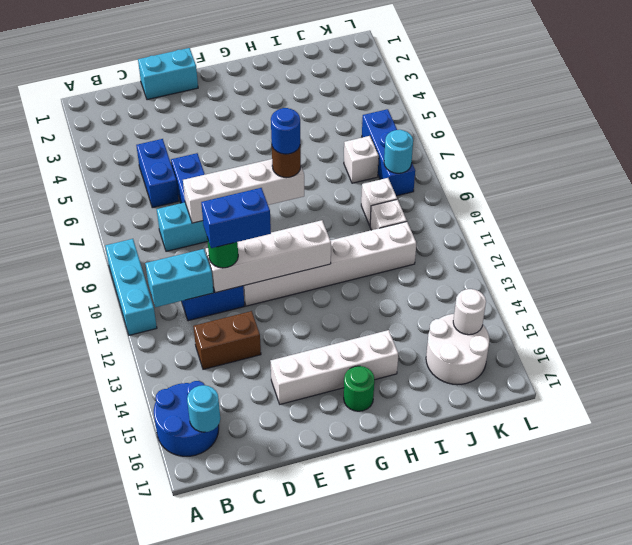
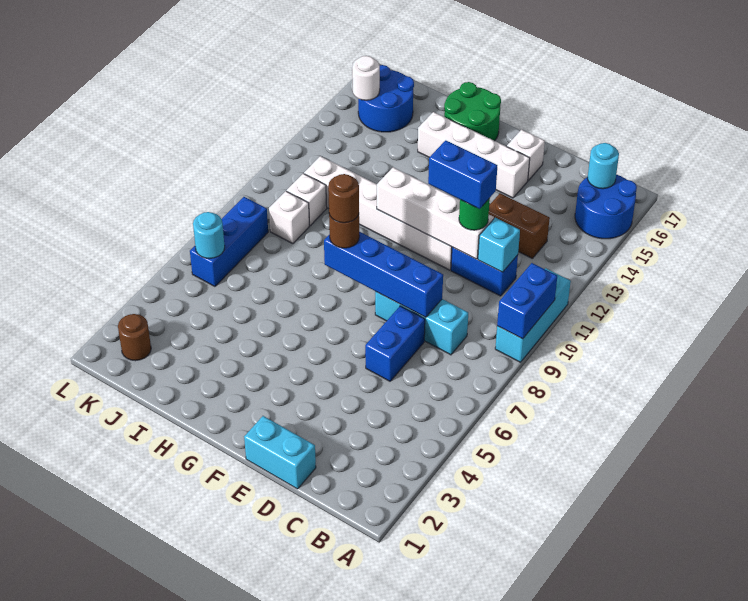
cyan brick B11:C11 level 2 -> cyan brick C11 level 2
blue brick C5:C6 level 1 -> blue brick A9:A10 level 2
white brick D8:G8 level 2 -> blue brick D8:G8 level 2
blue round brick G8 level 4 -> brown round brick G8 level 4
green round brick G16 level 1 -> green round brick G16:H17 level 1
white brick J7 level 1 -> white brick E16 level 1
white round brick J15:K16 level 1 -> blue round brick J15:K16 level 1
none -> brown round brick K2 level 1
cyan round brick K8 level 2 -> cyan round brick K6 level 2

